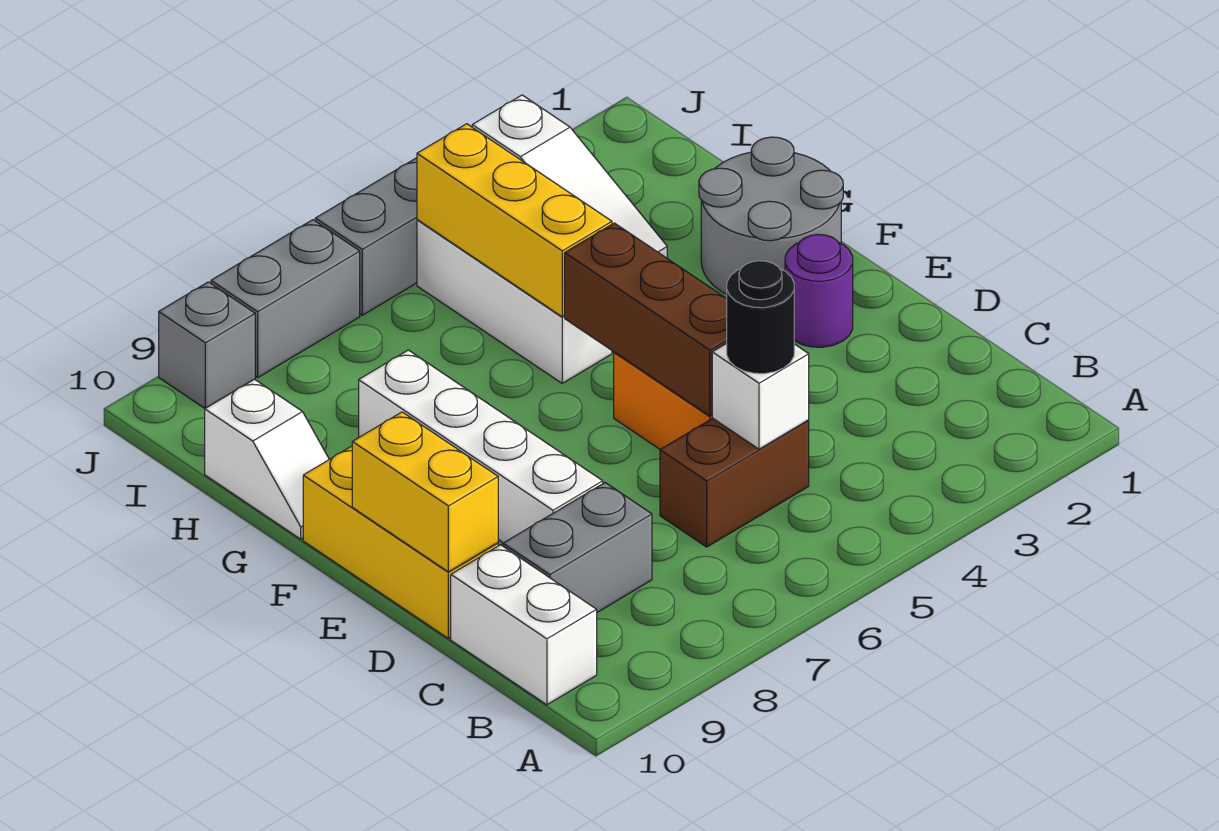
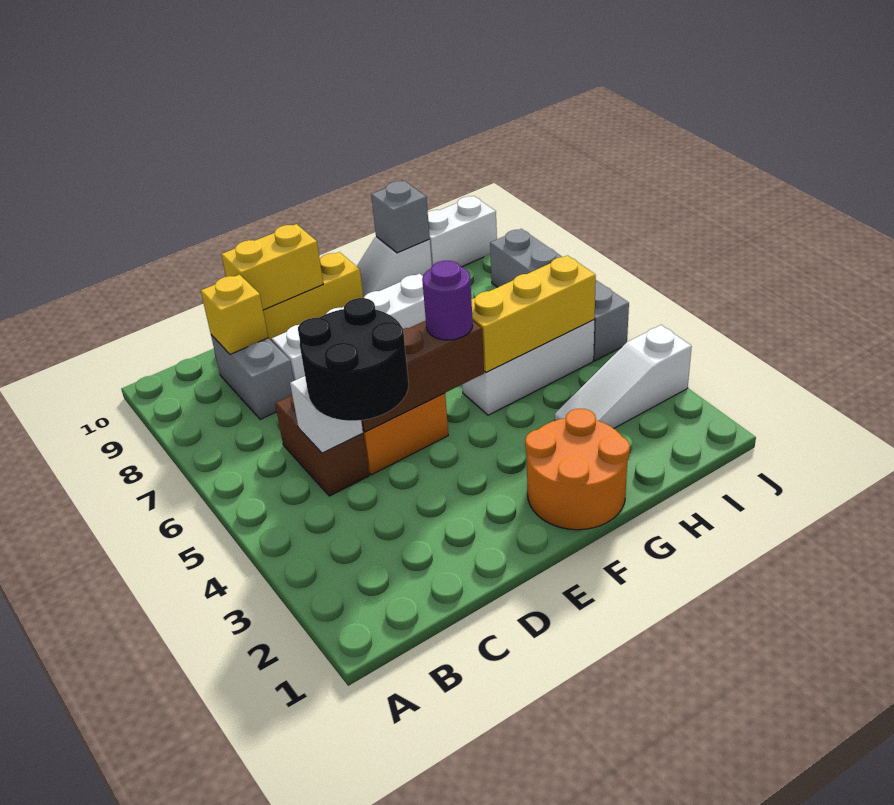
white brick B10:C10 level 1 -> white brick I10:J10 level 1
black round brick C5 level 3 -> black round brick C4:D5 level 3
none -> yellow brick C9 level 2
purple round brick E2 level 1 -> purple round brick F5 level 3
grey round brick F1:G2 level 1 -> orange round brick F1:G2 level 1
grey brick J9 level 1 -> grey brick H10 level 2

